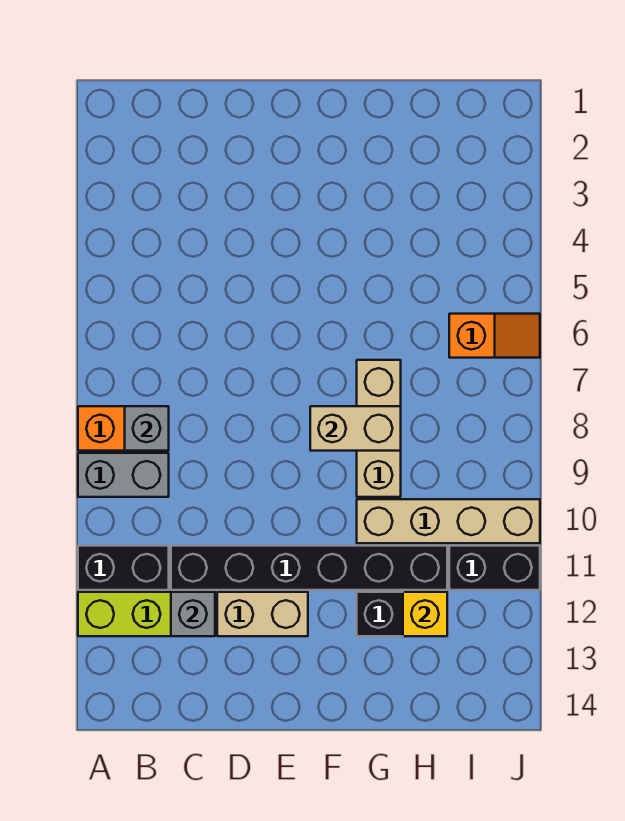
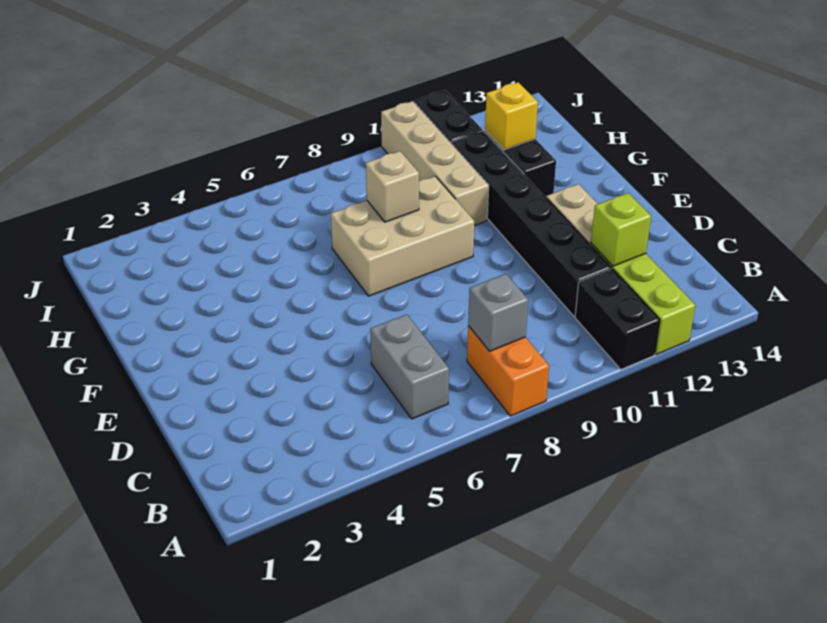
grey brick A9:B9 level 1 -> grey brick B6:C6 level 1
grey brick C12 level 2 -> lime brick C12 level 2
tan brick F8:G8 level 2 -> tan brick G8 level 2
tan brick G7:G9 level 1 -> tan brick F7:G9 level 1
orange slope I6:J6 level 1 top I -> none

